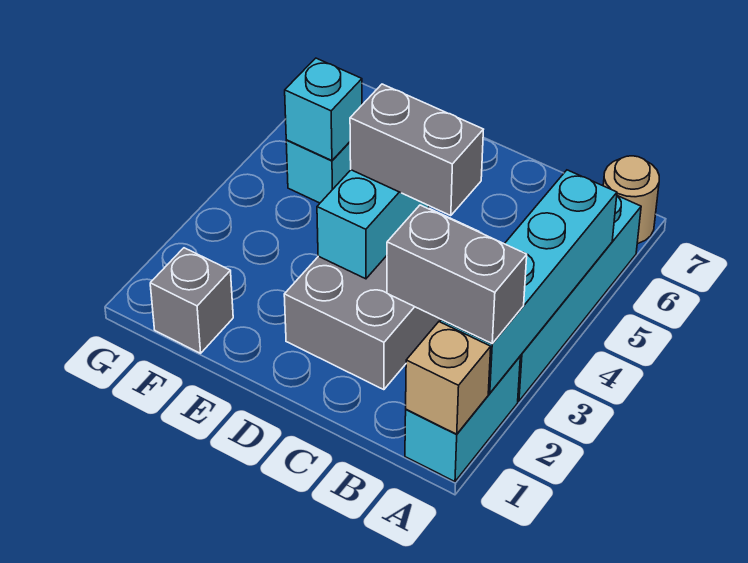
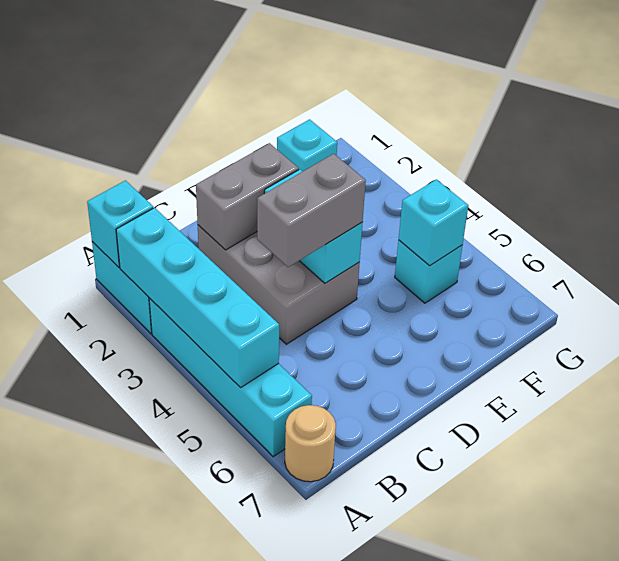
tan brick A1 level 2 -> cyan brick A1 level 2
grey brick A2:B2 level 3 -> grey brick C2:D2 level 2
grey brick F1 level 1 -> cyan brick F1 level 1

